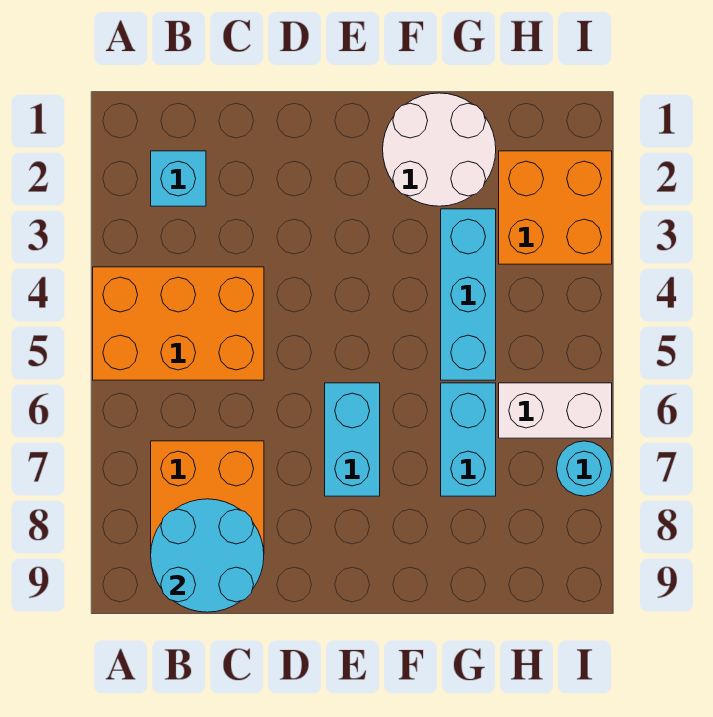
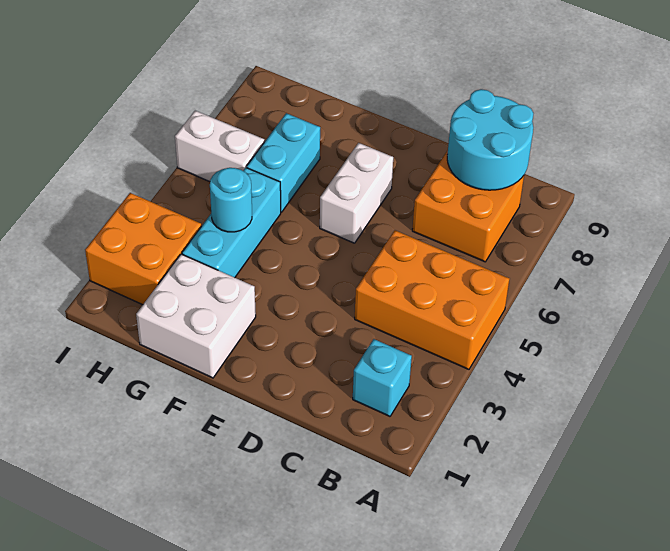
cyan brick E6:E7 level 1 -> white brick E6:E7 level 1
white round brick F1:G2 level 1 -> white brick F1:G2 level 1
cyan round brick I7 level 1 -> cyan round brick G4 level 2

